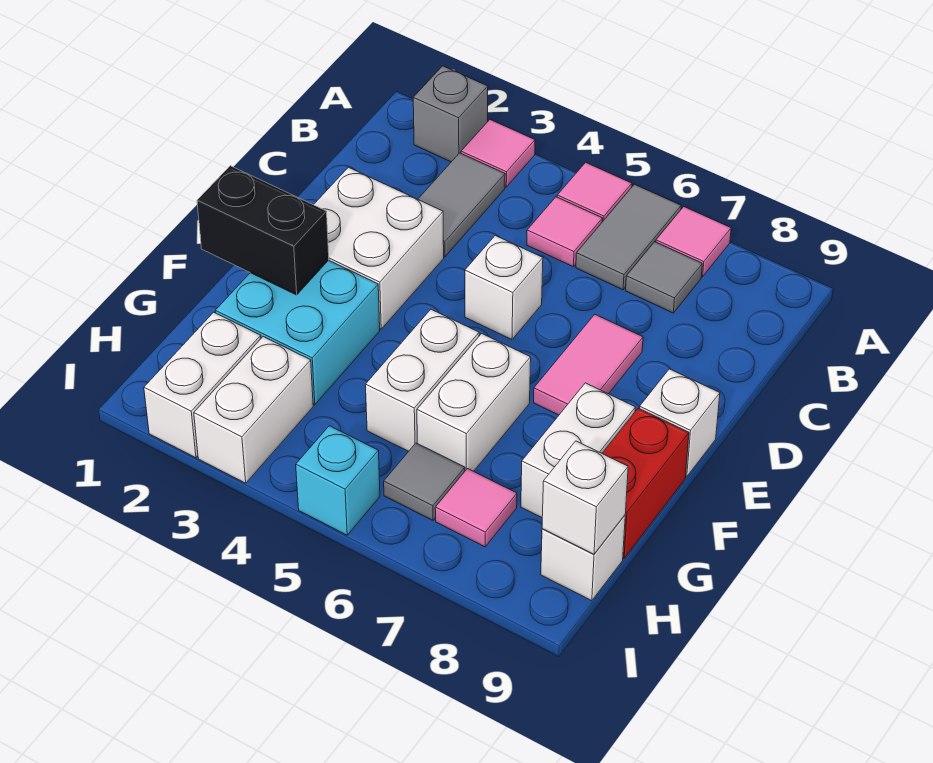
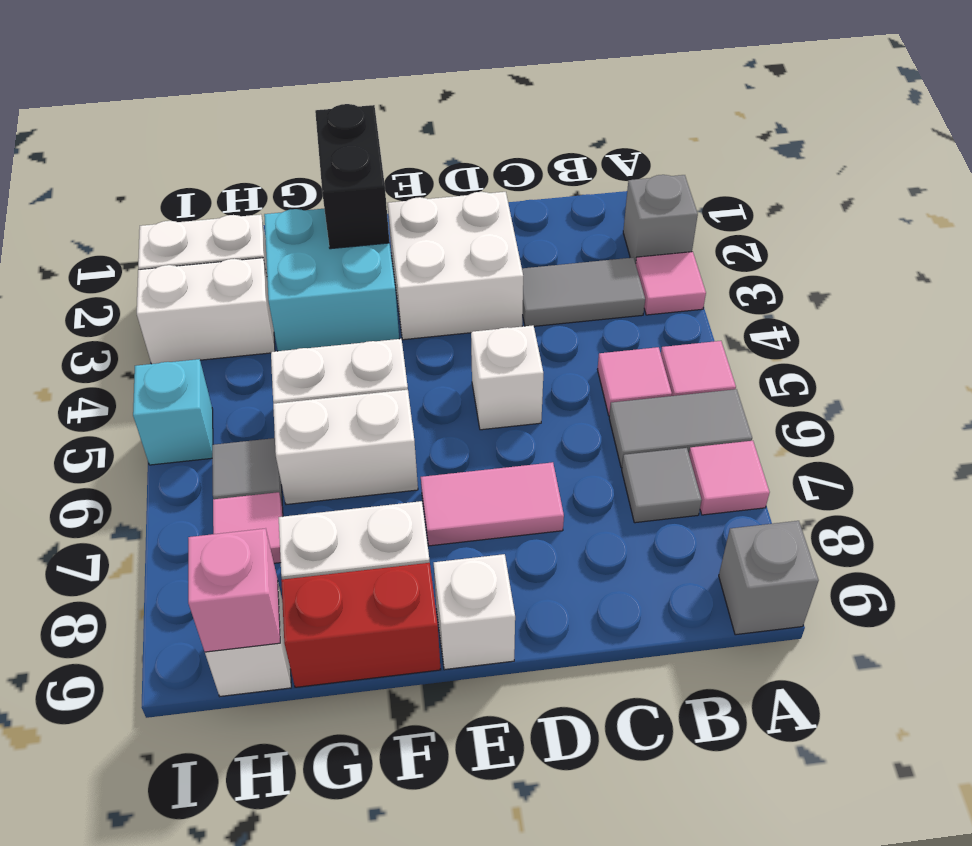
none -> grey brick A9 level 1
white brick H9 level 2 -> pink brick H9 level 2

